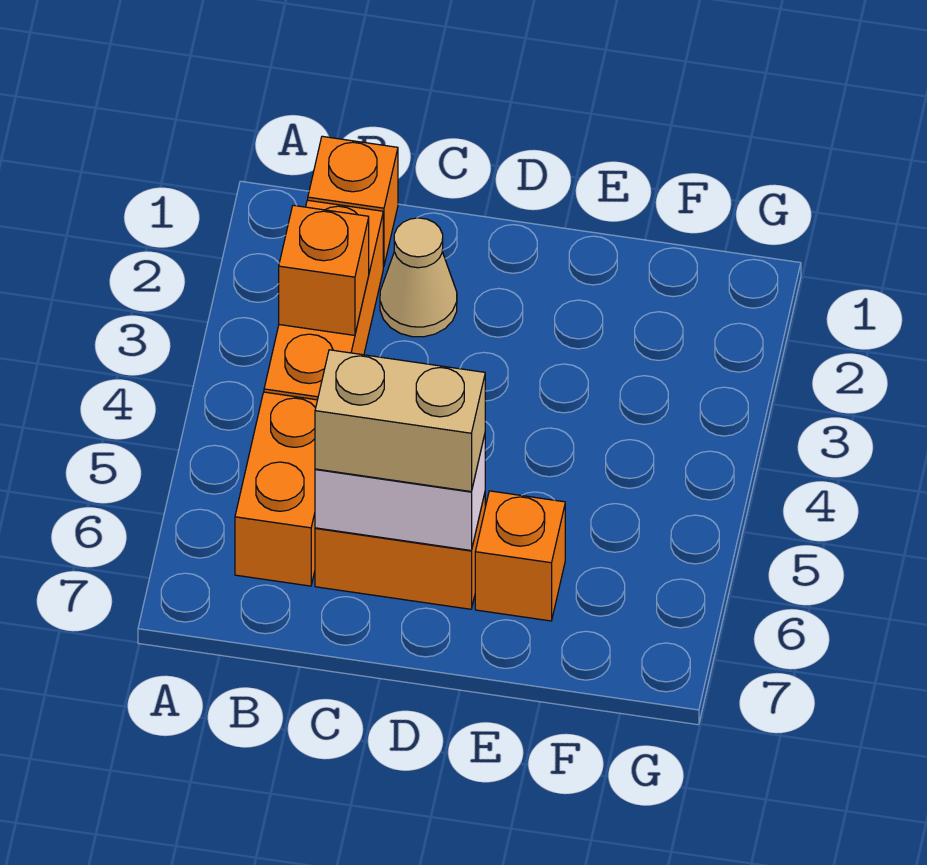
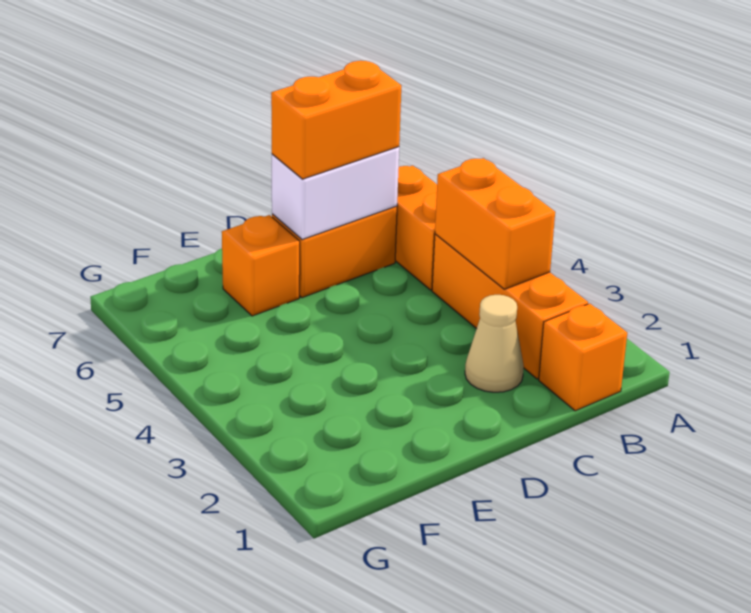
orange brick B3 level 2 -> orange brick B3:B4 level 2
tan brick C6:D6 level 3 -> orange brick C6:D6 level 3

